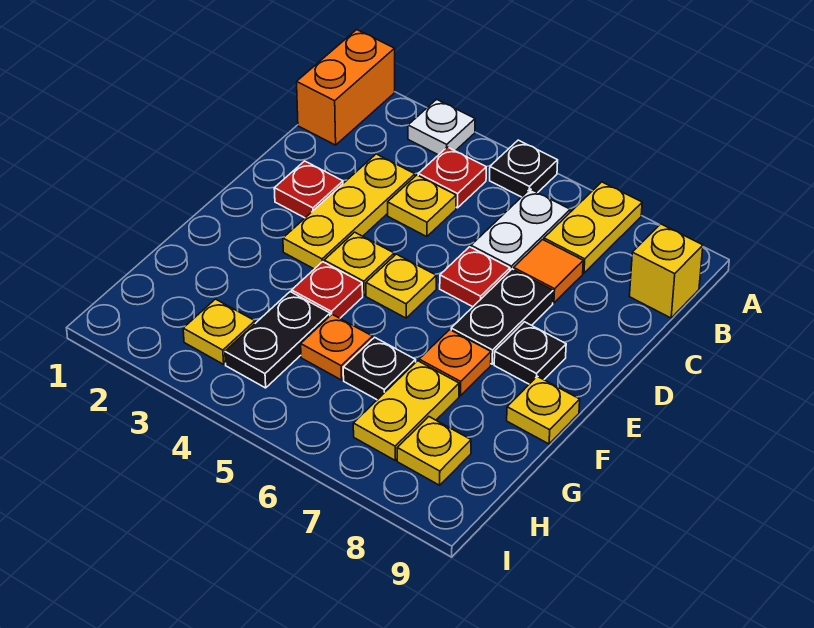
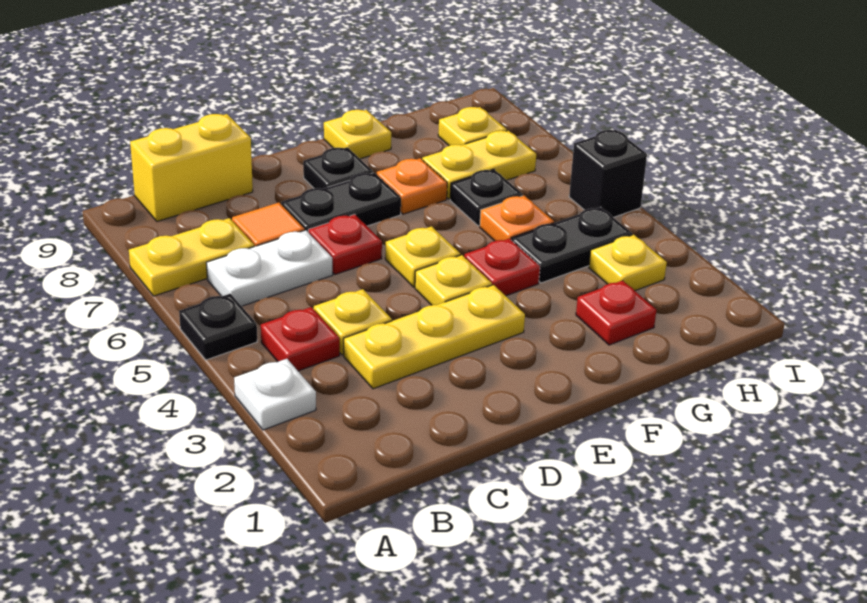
orange brick A1:B1 level 1 -> none
yellow brick B9 level 1 -> yellow brick B9:C9 level 1
red plate D2 level 1 -> red plate G2 level 1
none -> black brick I5 level 1

